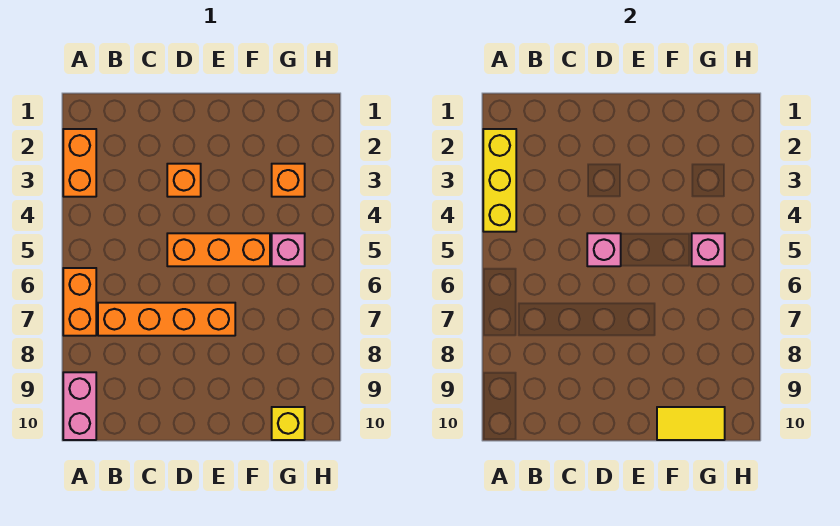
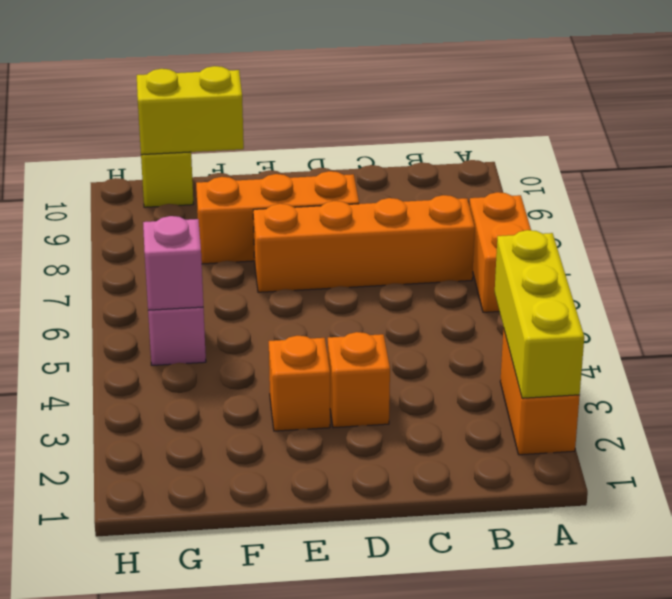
pink brick A9:A10 level 1 -> none
orange brick D5:F5 level 1 -> orange brick D8:F8 level 1
pink brick D5 level 2 -> none
yellow tile F10:G10 level 2 -> yellow brick F10:G10 level 2
orange brick G3 level 1 -> orange brick E3 level 1

